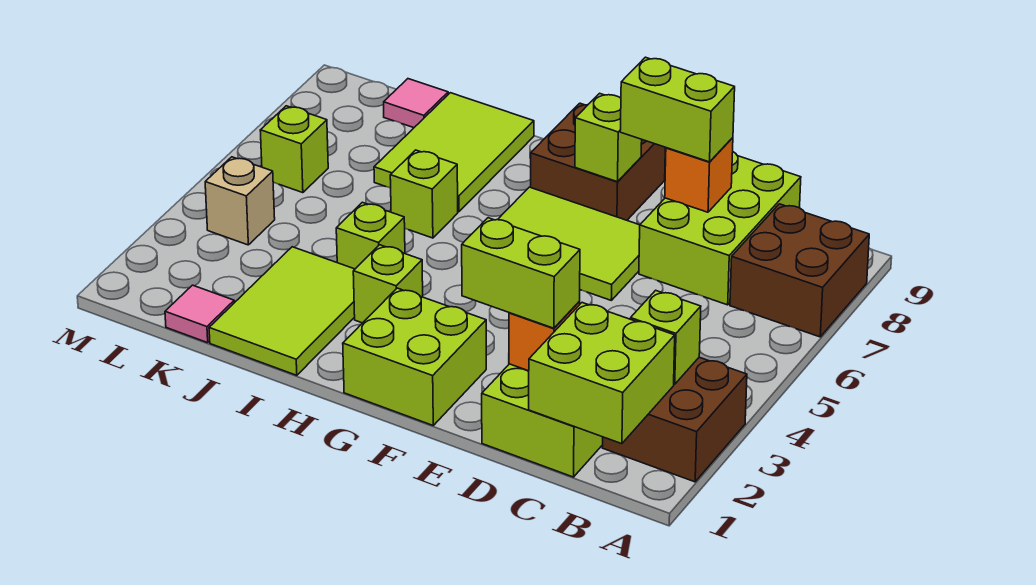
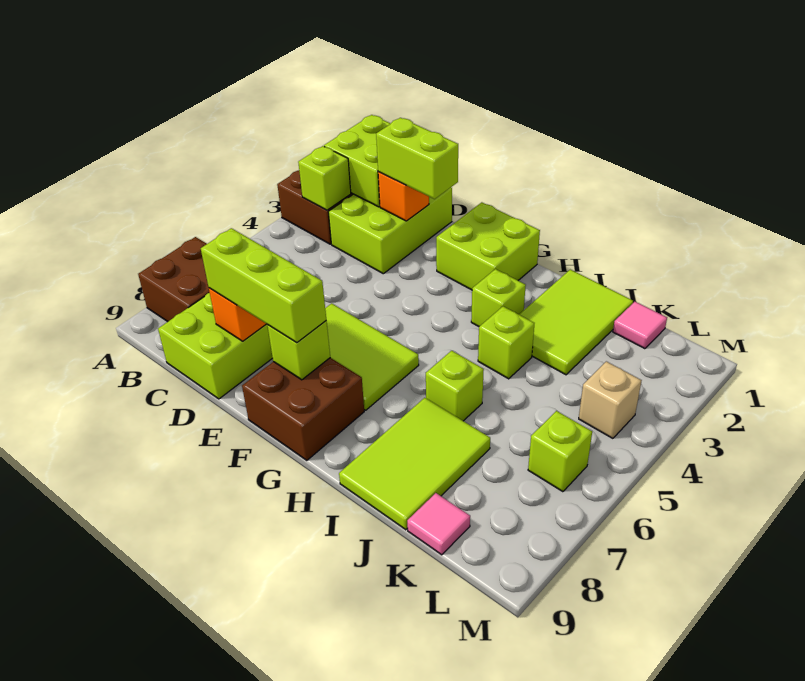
lime brick D8:E8 level 3 -> lime brick D8:F8 level 3

